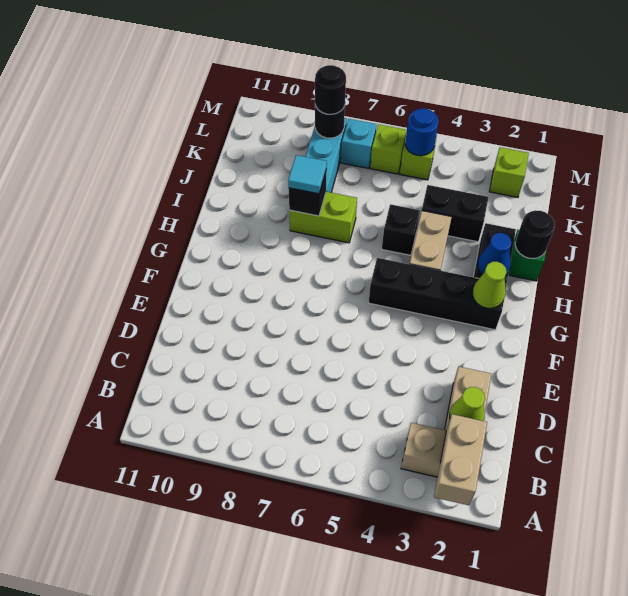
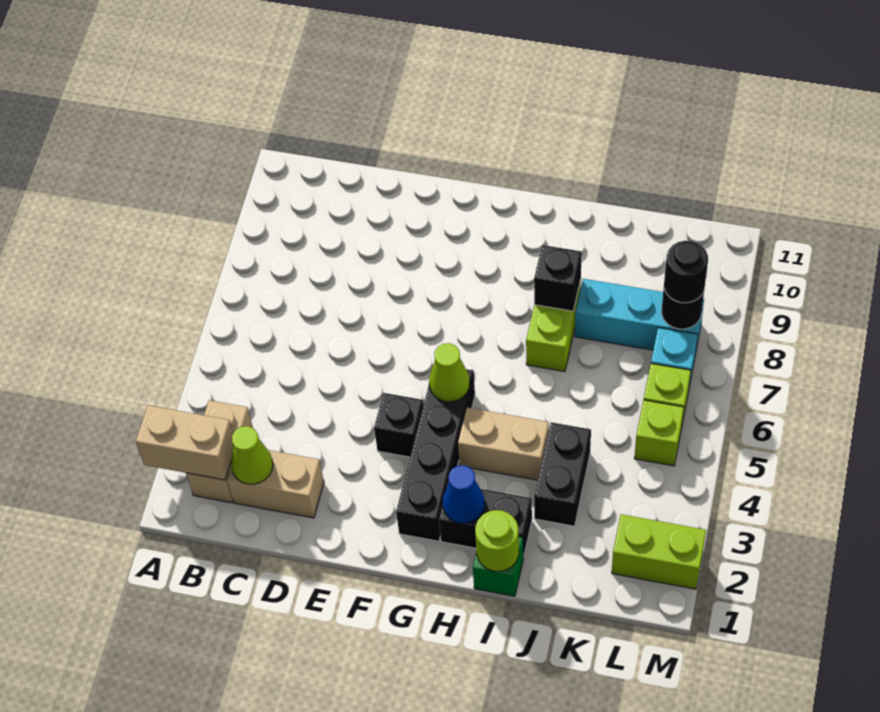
lime cone G2 level 2 -> lime cone G5 level 2
black round brick I1 level 2 -> lime round brick I1 level 2
black brick I5 level 1 -> black brick F4 level 1
cyan tile I8 level 3 -> none
lime brick L2 level 1 -> lime brick L2:M2 level 1
blue round brick L5 level 2 -> none

